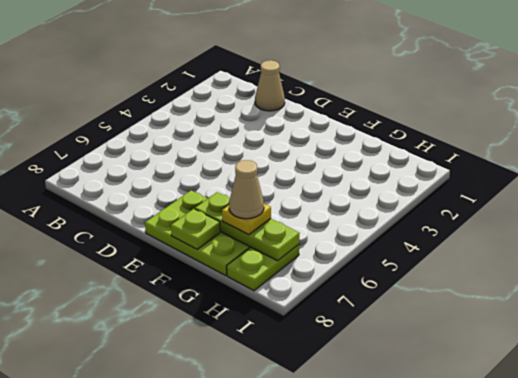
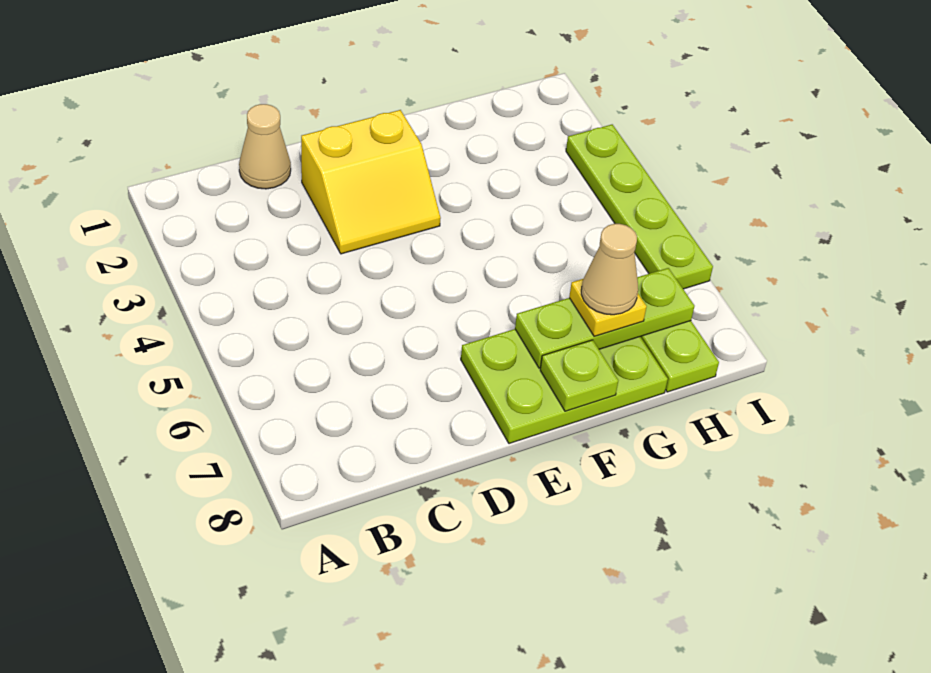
none -> yellow slope D2:E3 level 1 top 2
none -> lime plate I3:I6 level 1

